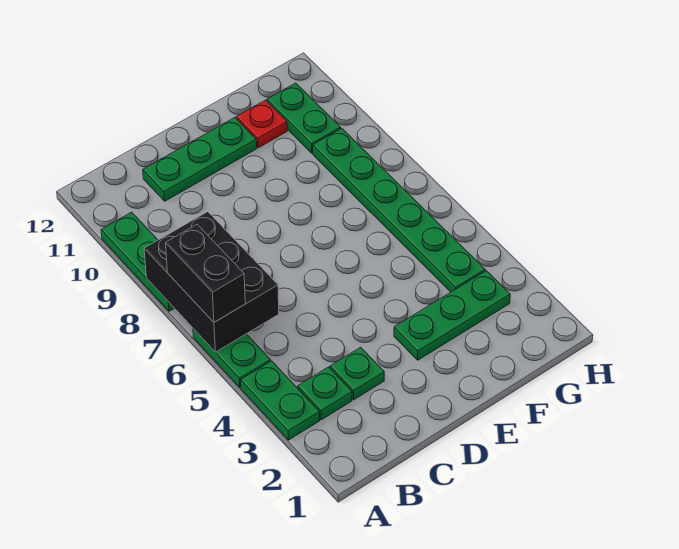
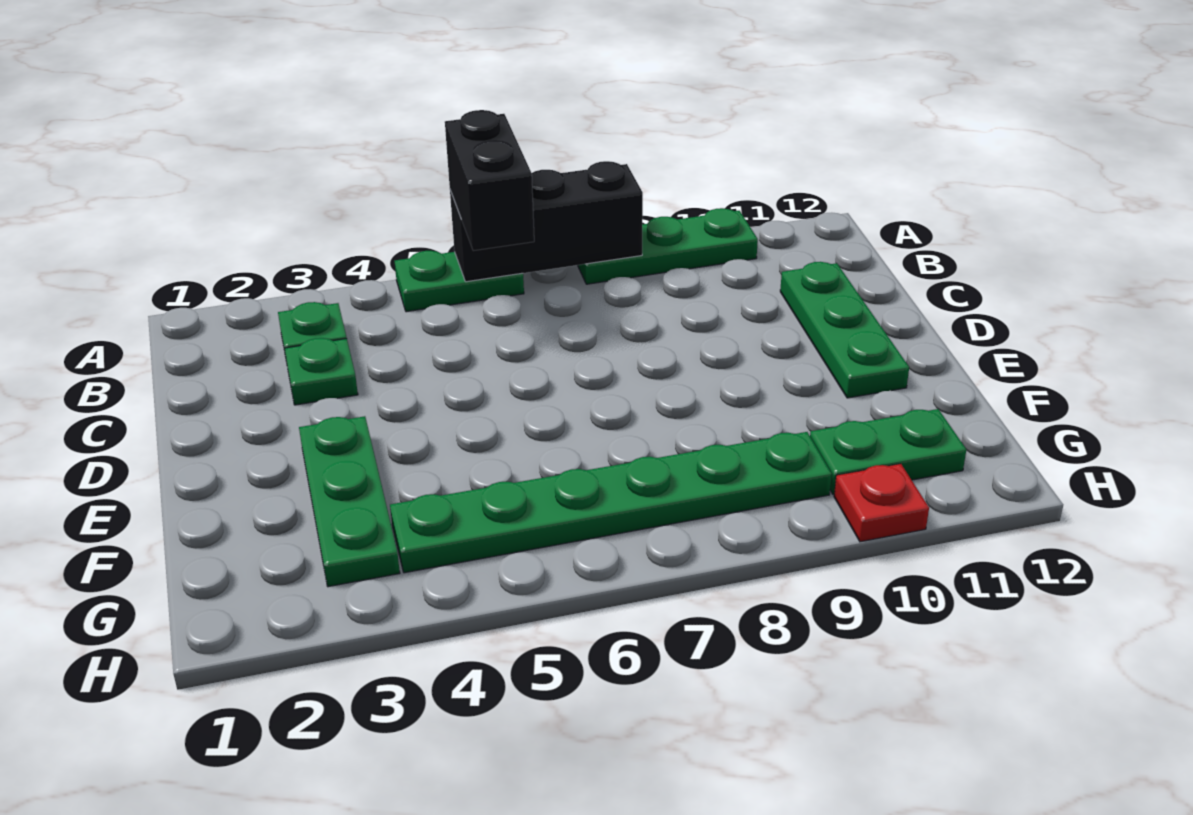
green plate A3:A4 level 1 -> none
black brick A6:B8 level 2 -> black brick A6:A8 level 2
black brick A6:A7 level 3 -> black brick A6:B6 level 3
red plate F11 level 1 -> red plate H10 level 1

